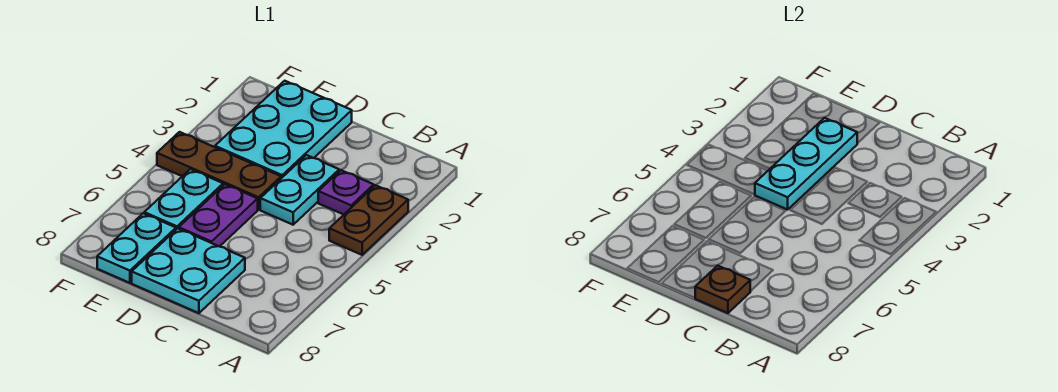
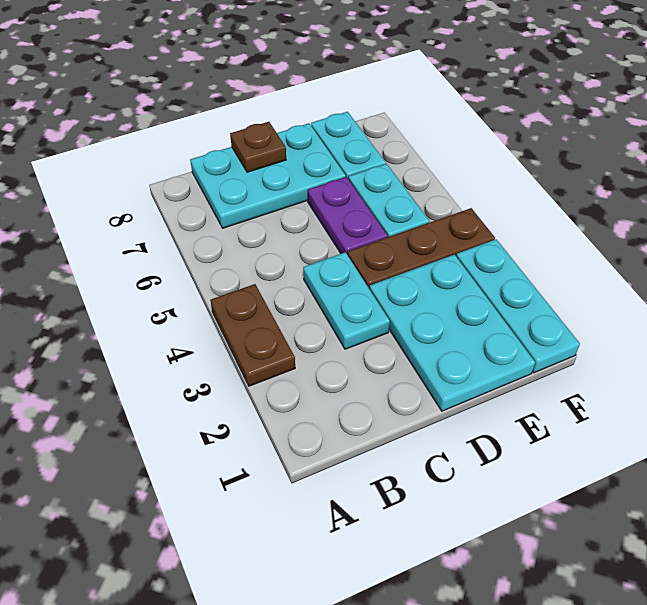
purple plate B3 level 1 -> none
cyan plate C7:D8 level 1 -> cyan plate B7:D8 level 1
cyan plate D2:D4 level 2 -> cyan plate F1:F3 level 1

